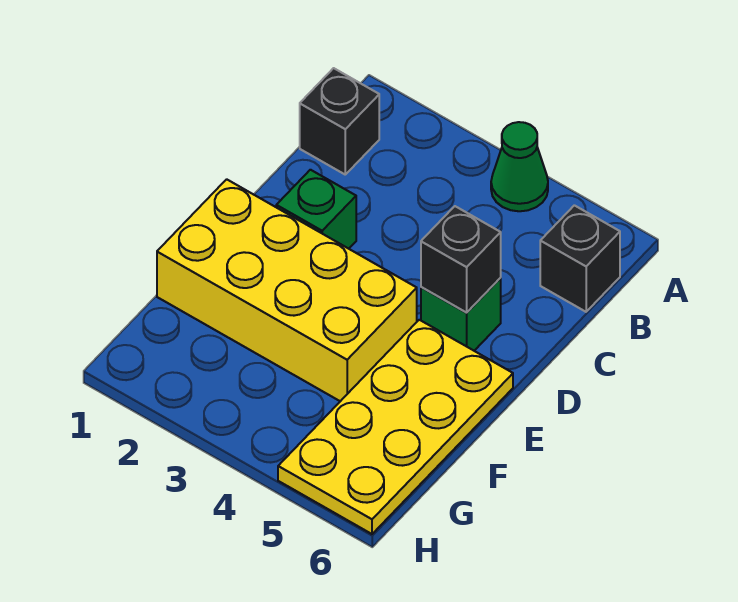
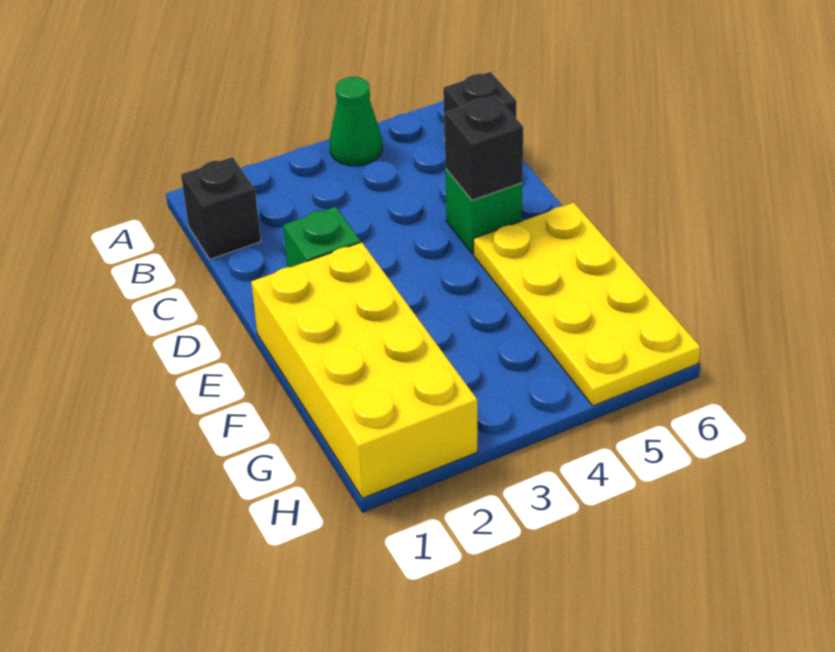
yellow brick E1:F4 level 1 -> yellow brick E1:H2 level 1

